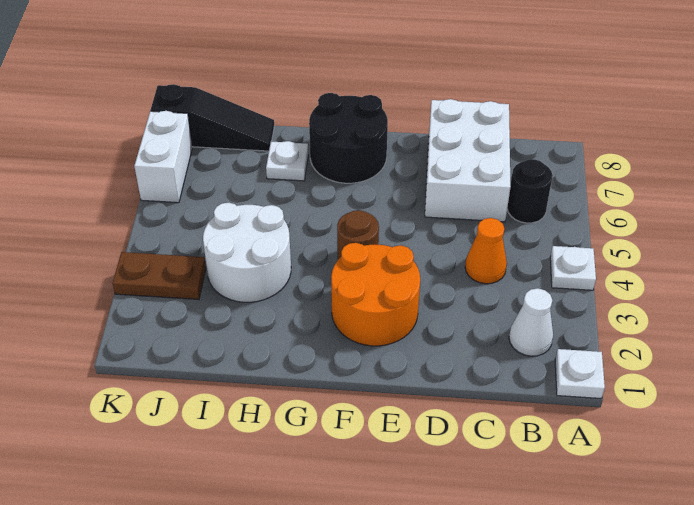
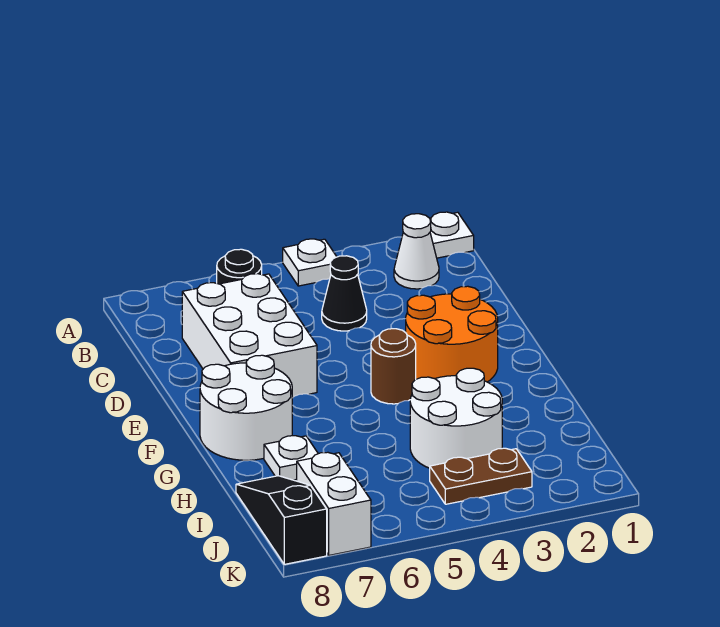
orange cone C4 level 1 -> black cone C4 level 1
white brick C6:D8 level 1 -> white brick C6:E7 level 1
black round brick F7:G8 level 1 -> white round brick F7:G8 level 1
brown plate J3:K3 level 1 -> brown plate J3:J4 level 1
white brick K6:K7 level 1 -> white brick J7:K7 level 1

